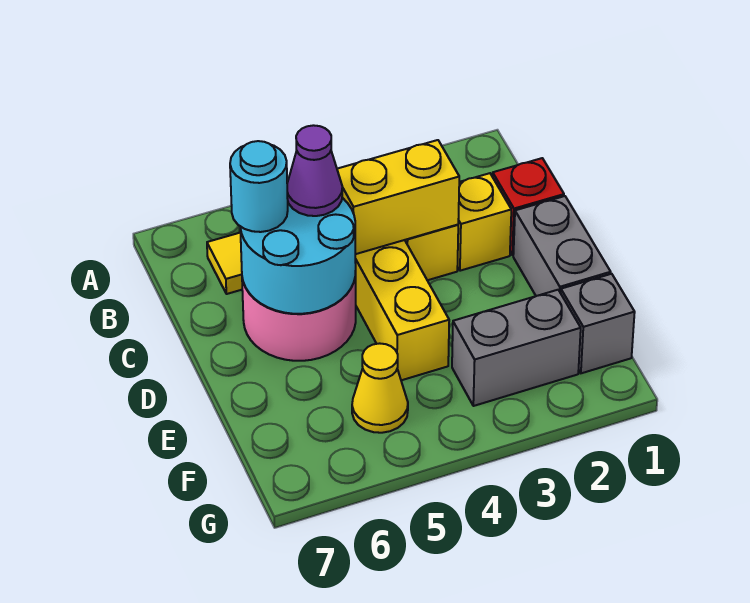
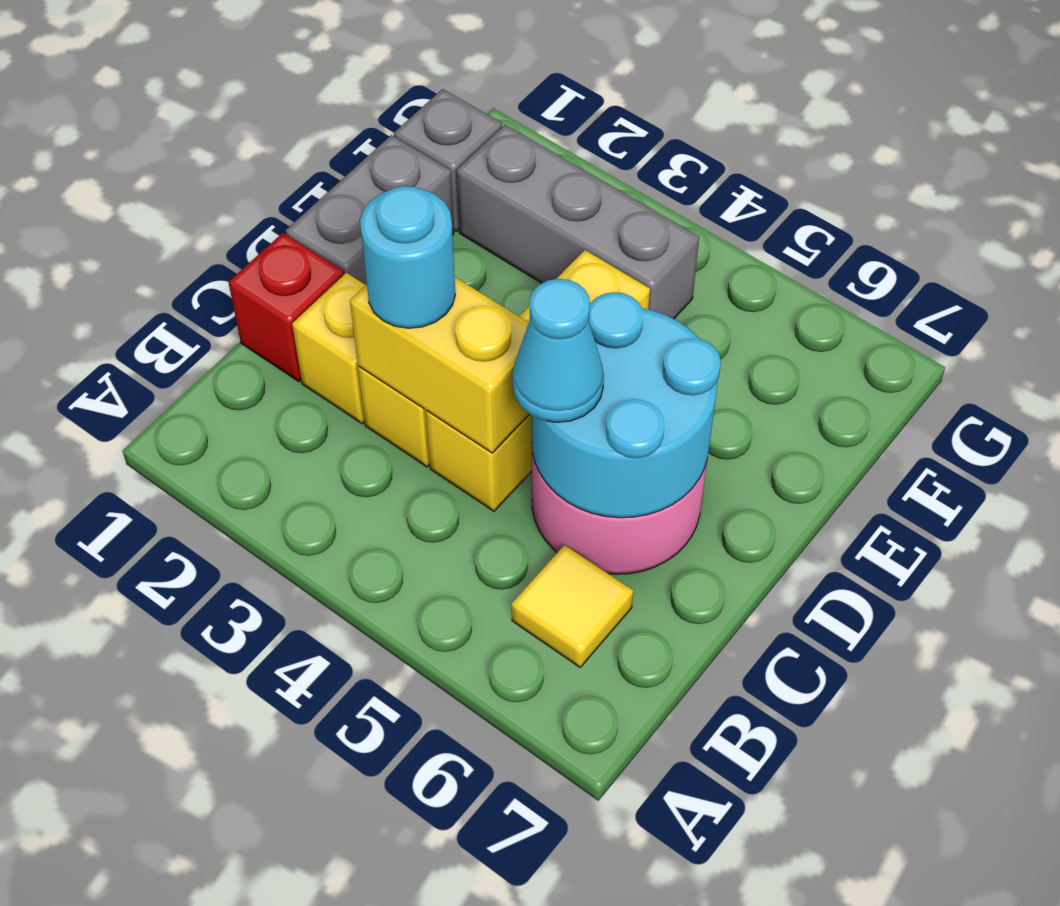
purple cone C5 level 3 -> cyan cone C5 level 3
cyan round brick C6 level 3 -> cyan round brick C3 level 3
grey brick F2:F3 level 1 -> grey brick F2:F4 level 1
yellow cone F5 level 1 -> none

